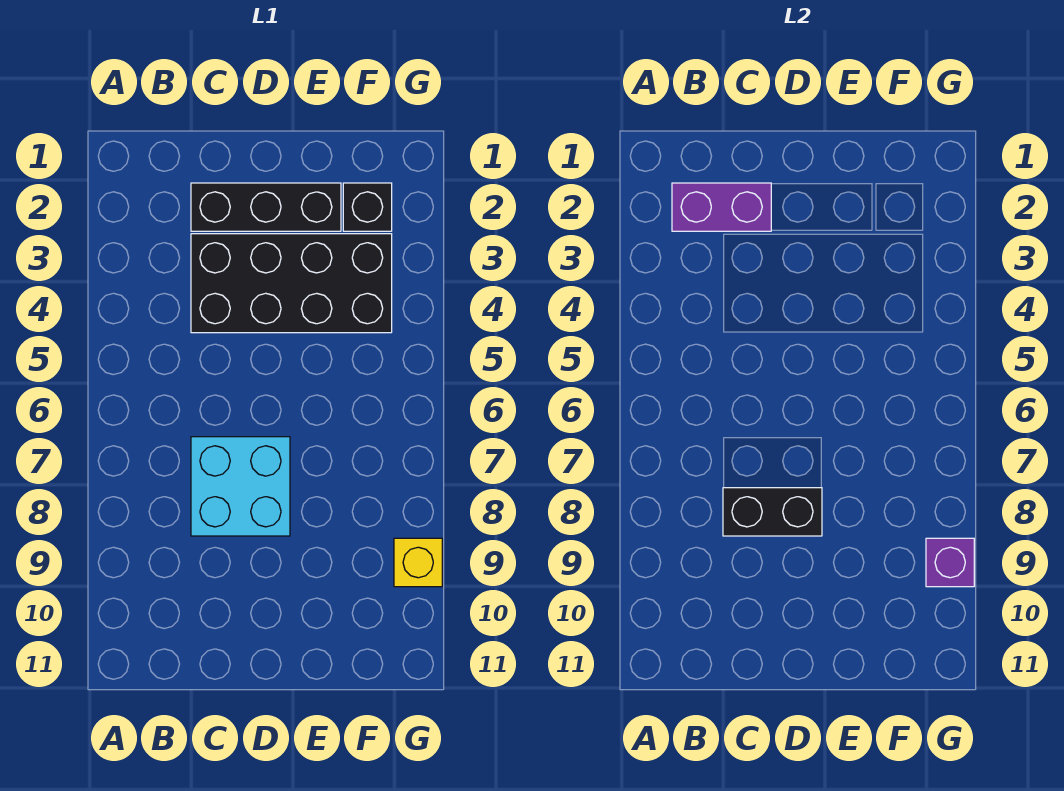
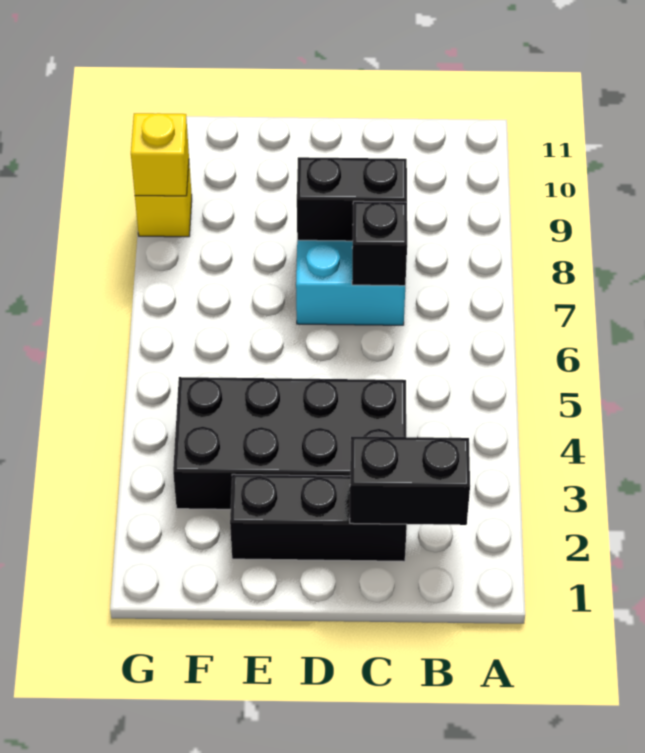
purple brick B2:C2 level 2 -> black brick B2:C2 level 2
black brick F2 level 1 -> black brick C7 level 2
purple brick G9 level 2 -> yellow brick G9 level 2

